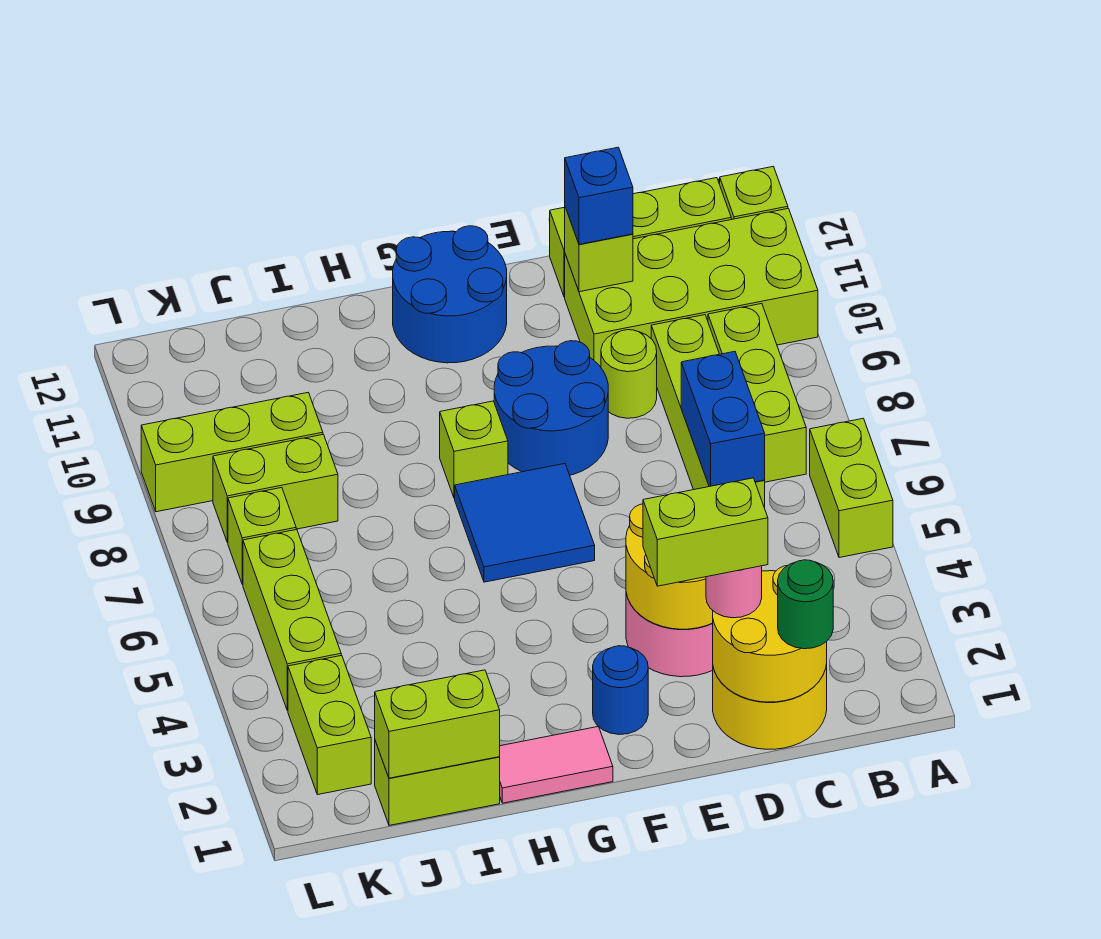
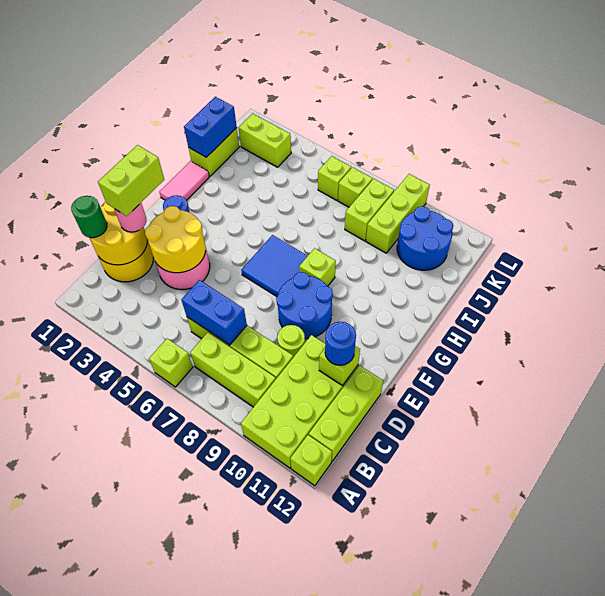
lime brick A5:A6 level 1 -> lime brick A6 level 1
blue brick D11 level 3 -> blue round brick D11 level 3
blue round brick F11:G12 level 1 -> blue round brick J10:K11 level 1
lime brick I1:J1 level 2 -> blue brick I1:J1 level 2
lime brick K4:K6 level 1 -> lime brick K6 level 1

